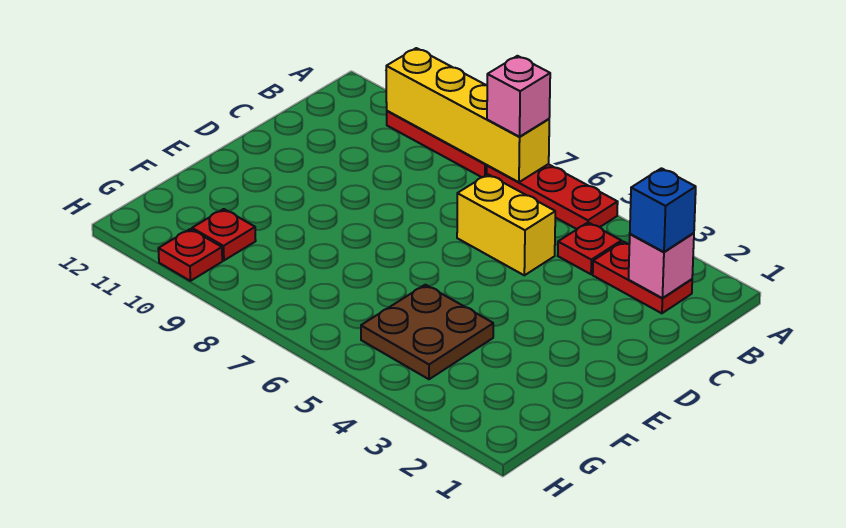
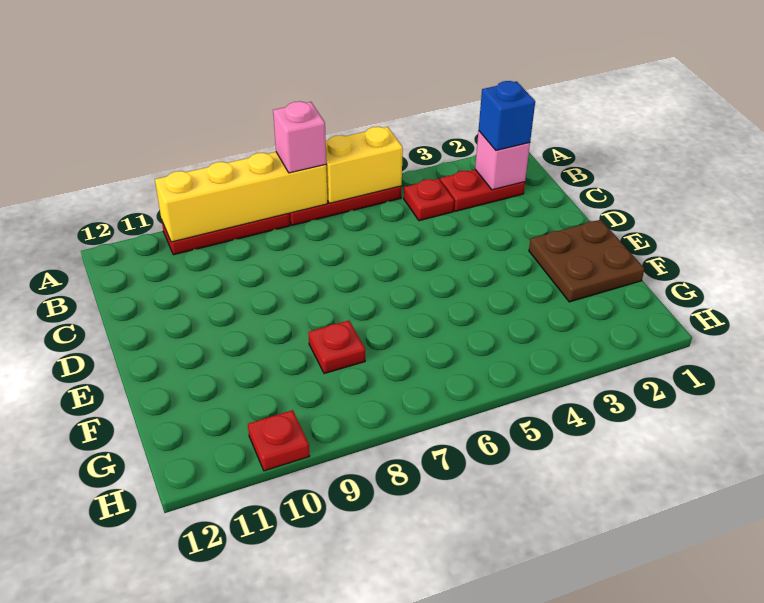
yellow brick C5:C6 level 1 -> yellow brick A5:A6 level 2
brown plate F4:G5 level 1 -> brown plate E1:F2 level 1
red plate G10 level 1 -> red plate F8 level 1

